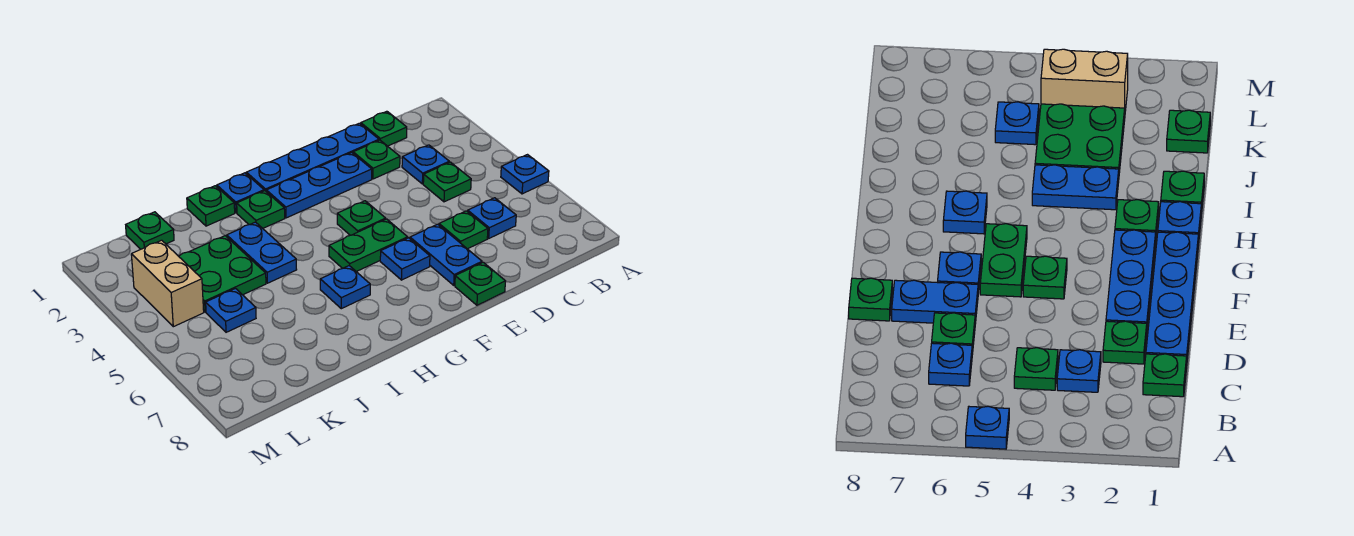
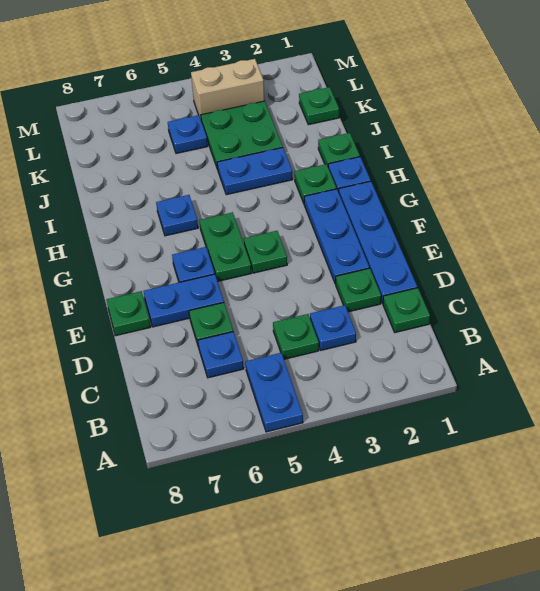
blue plate A5 level 1 -> blue plate A5:B5 level 1

